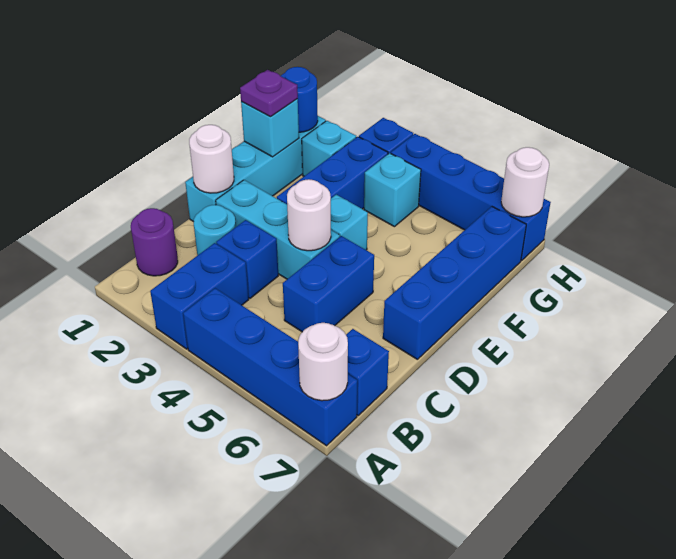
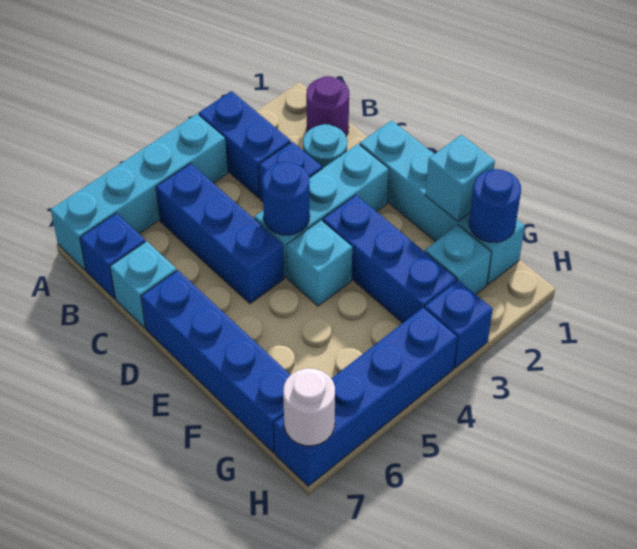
blue brick A4:A7 level 1 -> cyan brick A4:A7 level 1
white round brick A7 level 2 -> none
blue brick C5:D5 level 1 -> blue brick B5:D5 level 1
white round brick D1 level 2 -> none
white round brick D4 level 2 -> blue round brick D4 level 2
purple plate F1 level 3 -> none
cyan brick G4 level 1 -> cyan brick C7 level 1

